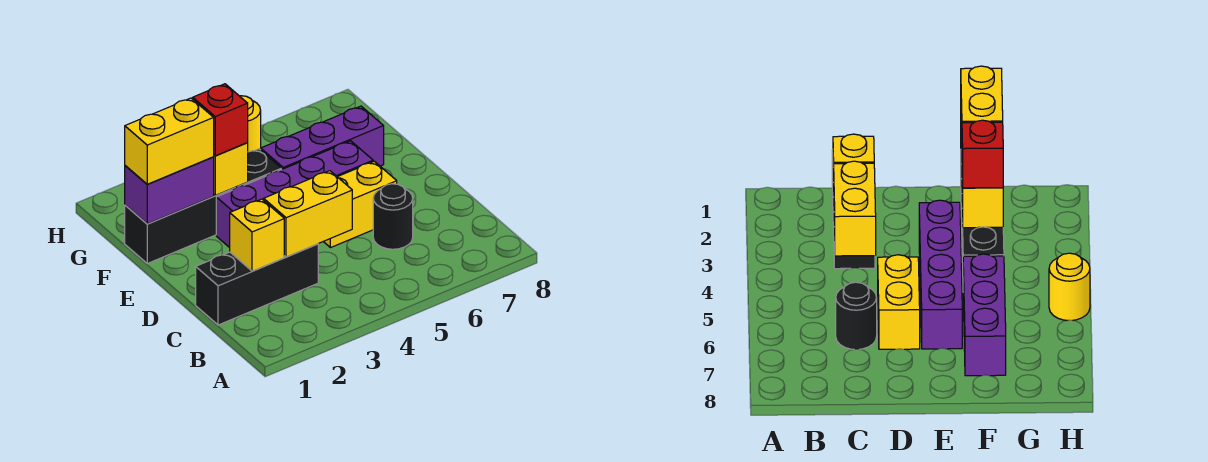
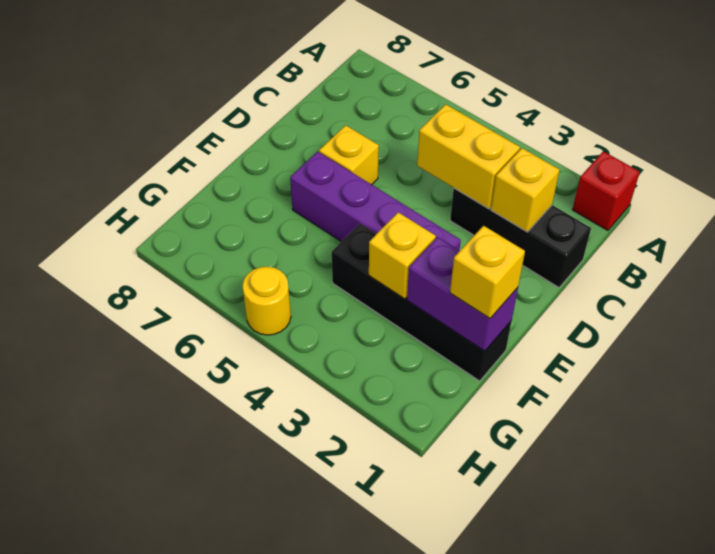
black round brick C6 level 1 -> none
yellow brick D5:D6 level 1 -> yellow brick D6 level 1
yellow brick F1:F2 level 3 -> yellow brick F1 level 3
red brick F3 level 3 -> red brick A1 level 1
purple brick F5:F7 level 1 -> none

